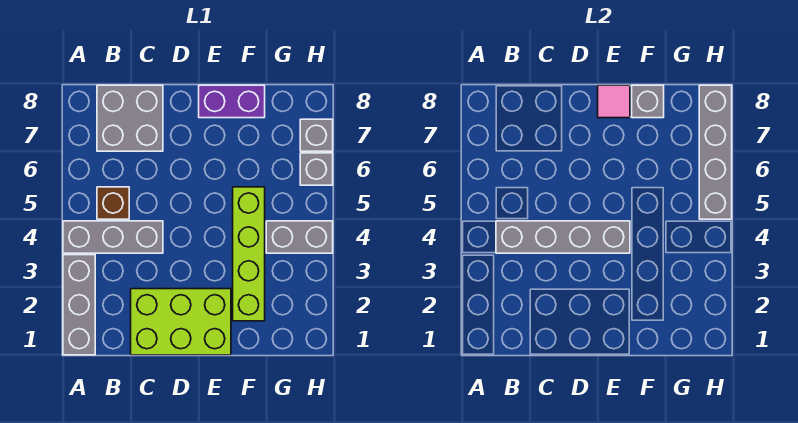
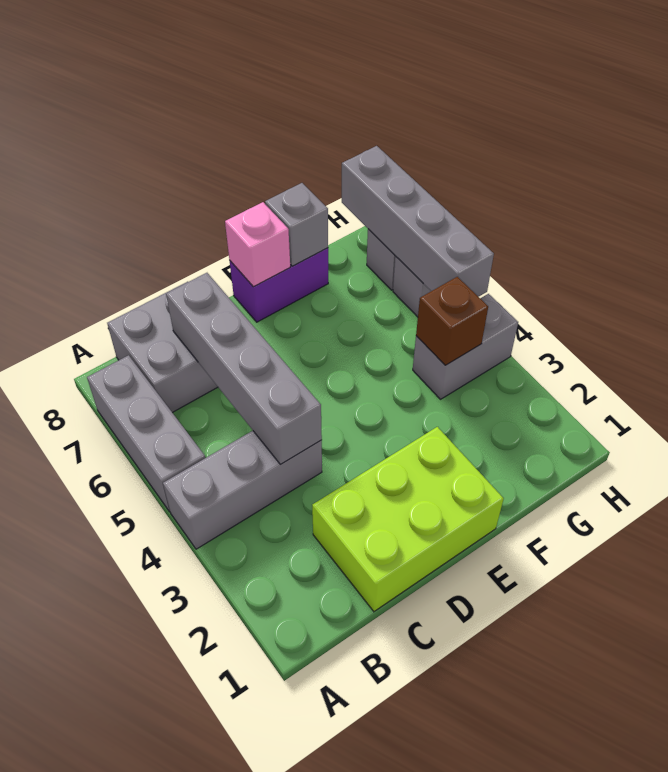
grey brick A1:A3 level 1 -> grey brick A5:A7 level 1
grey brick B4:E4 level 2 -> grey brick C4:C7 level 2
brown brick B5 level 1 -> brown brick G4 level 2
pink tile E8 level 2 -> pink brick E8 level 2
lime brick F2:F5 level 1 -> none

